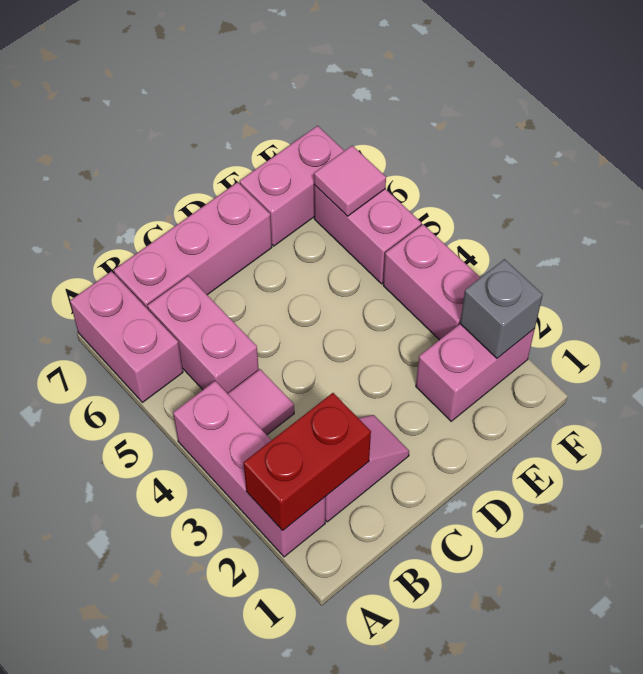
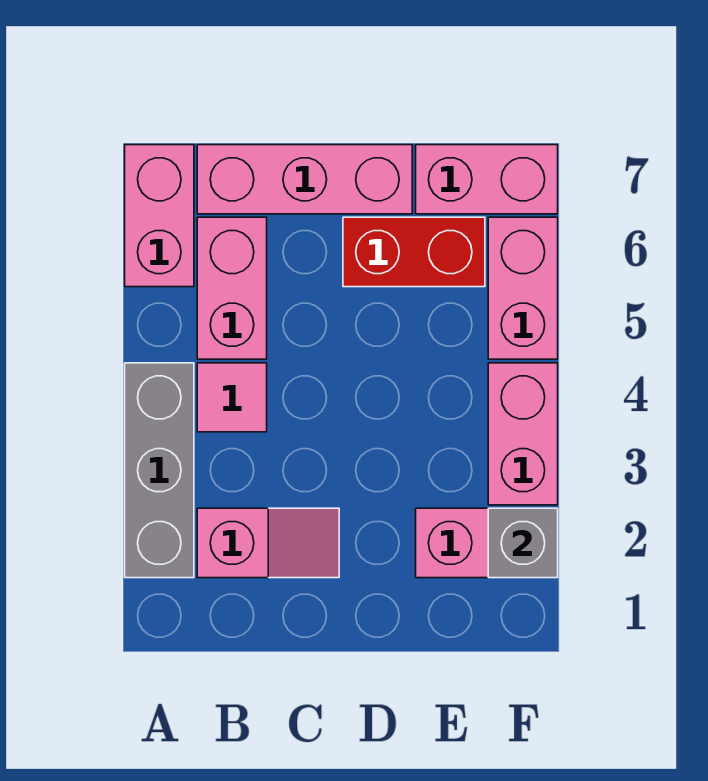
pink brick A2:A4 level 1 -> grey brick A2:A4 level 1
red brick A2:B2 level 2 -> red brick D6:E6 level 1
pink tile F6 level 2 -> none

